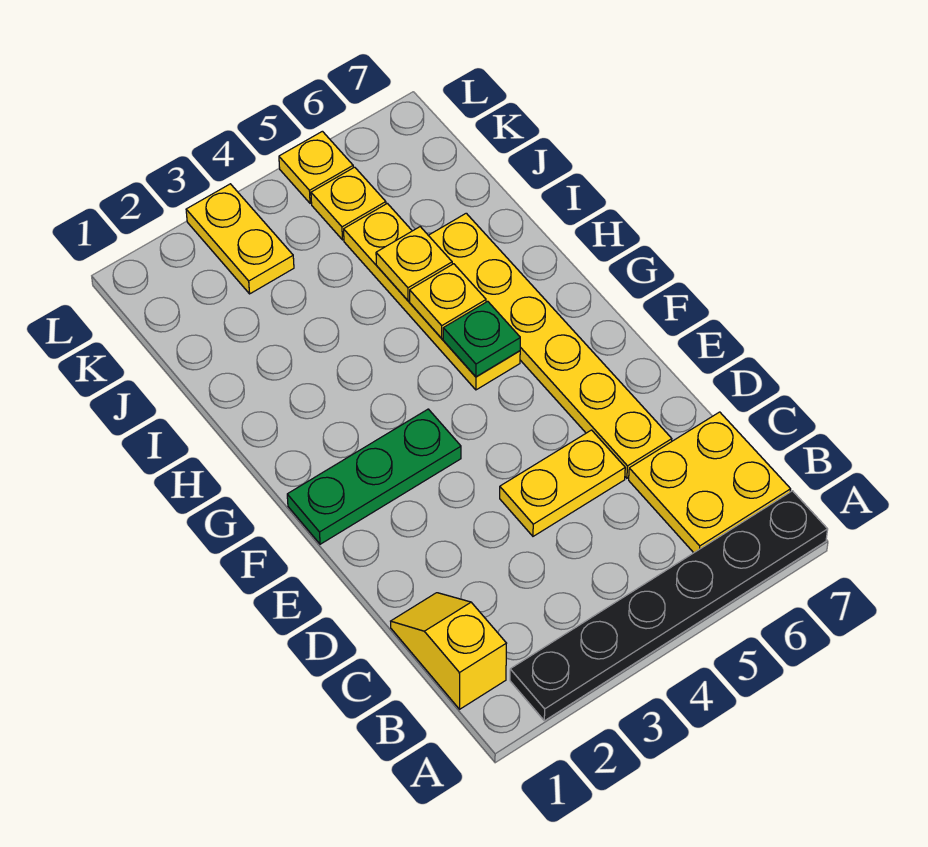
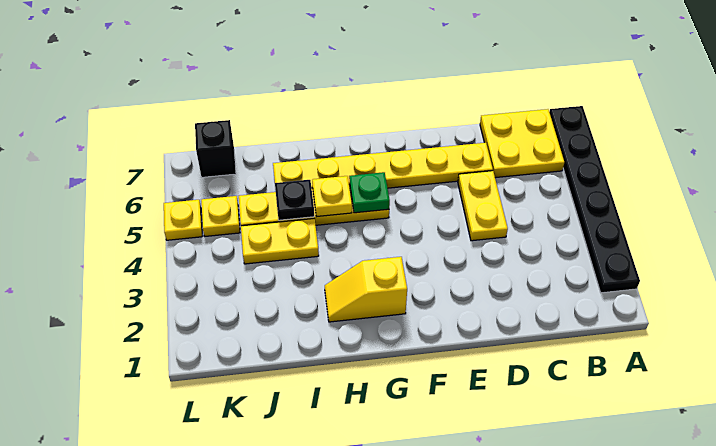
yellow slope B1:C1 level 1 top B -> yellow slope G2:H2 level 1 top G
green plate F1:F3 level 1 -> none
yellow plate I5 level 2 -> black plate I5 level 2
yellow plate K3:L3 level 1 -> yellow plate I4:J4 level 1
none -> black brick K7 level 1

